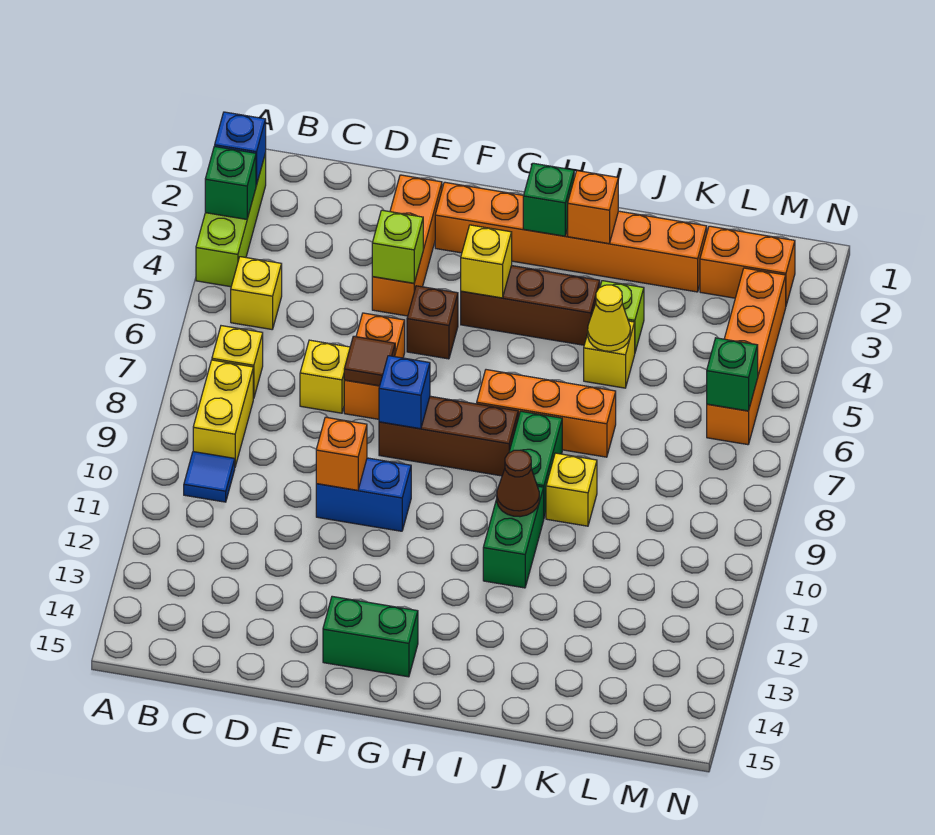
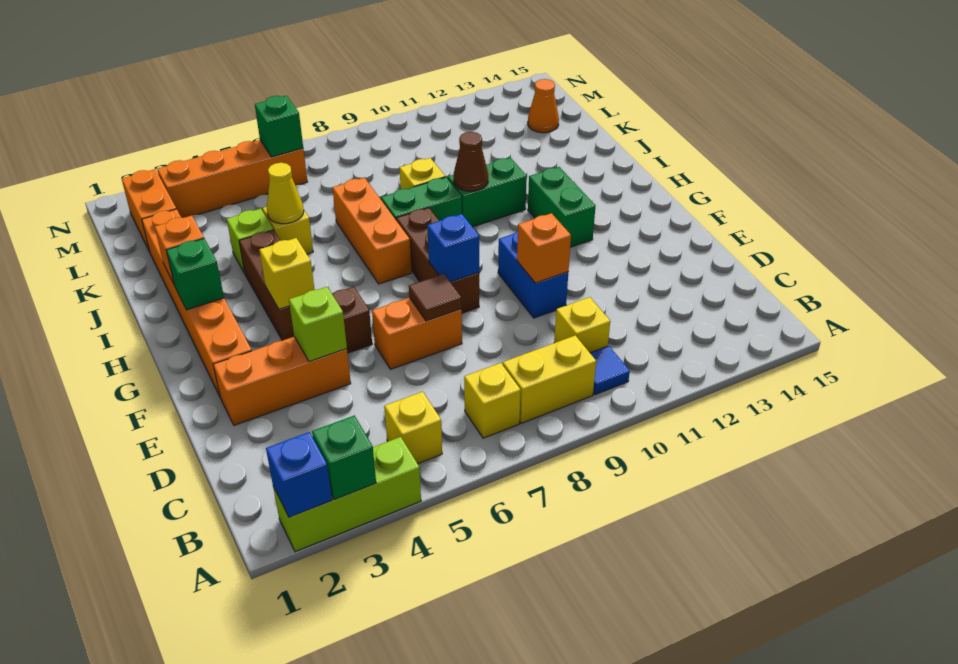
yellow brick D7 level 1 -> yellow brick C10 level 1
green brick F14:G14 level 1 -> green brick G12:H12 level 1
none -> orange cone L14 level 1

